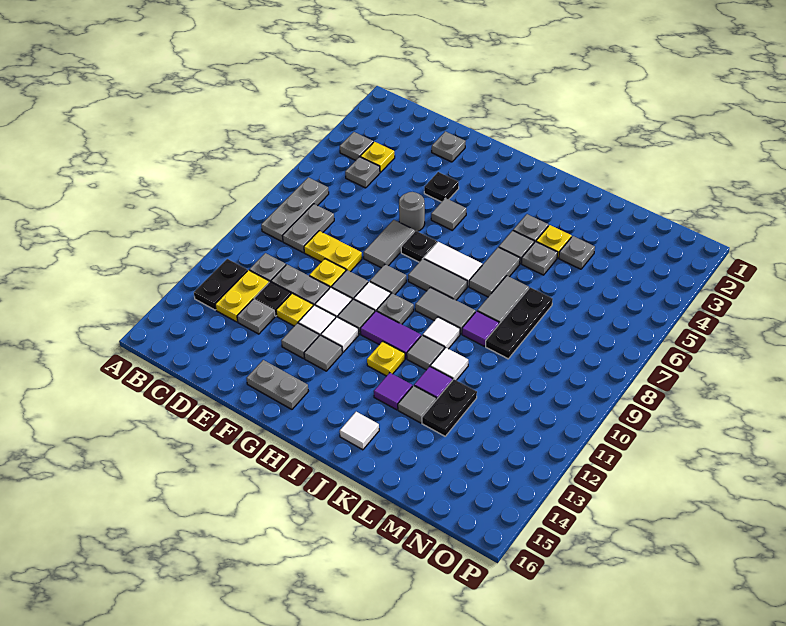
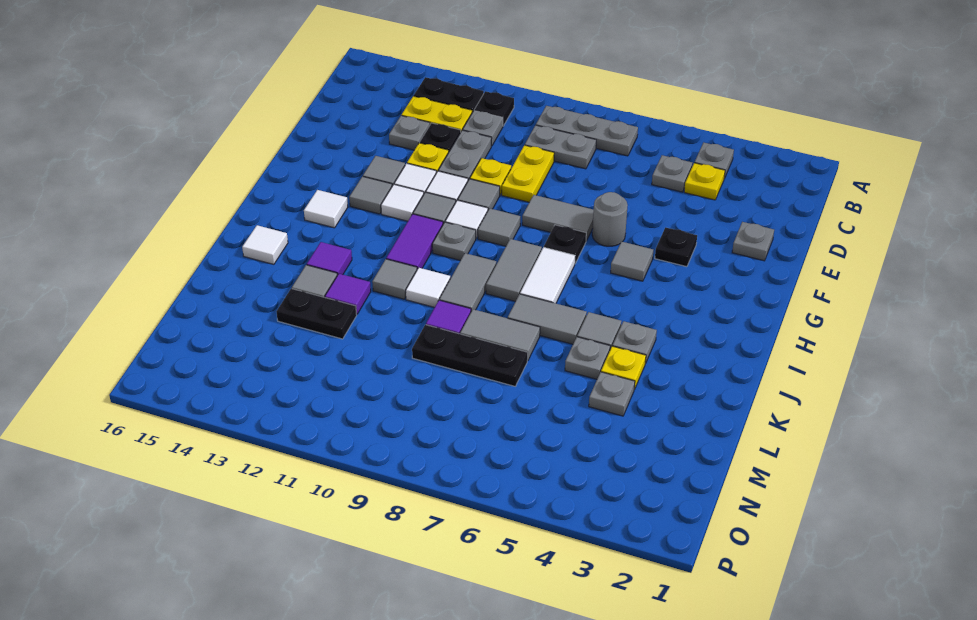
none -> black plate B11 level 1
grey plate F15:G15 level 1 -> none
yellow plate I12 level 1 -> none
white tile K11 level 1 -> white tile H14 level 1

